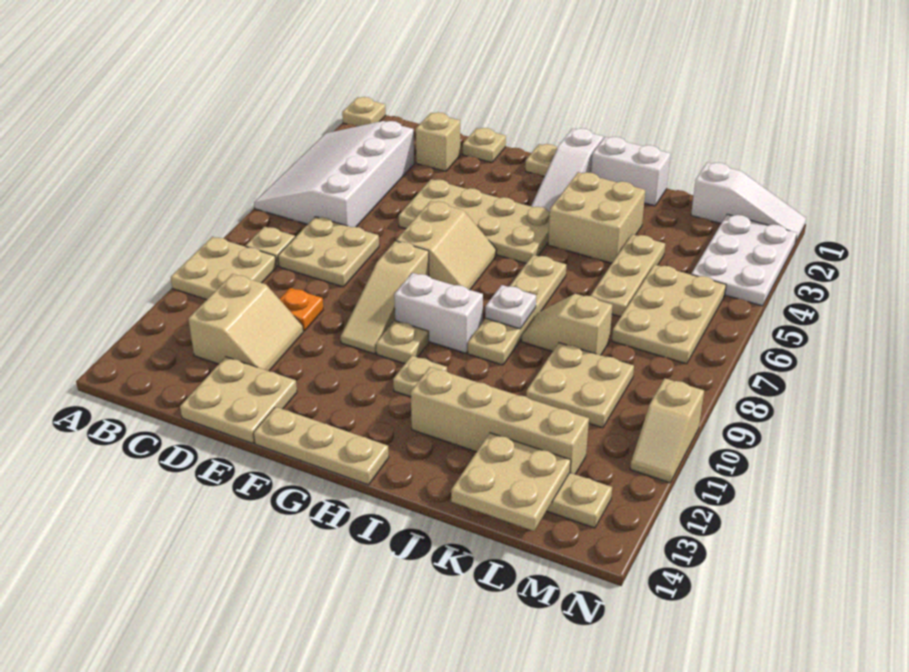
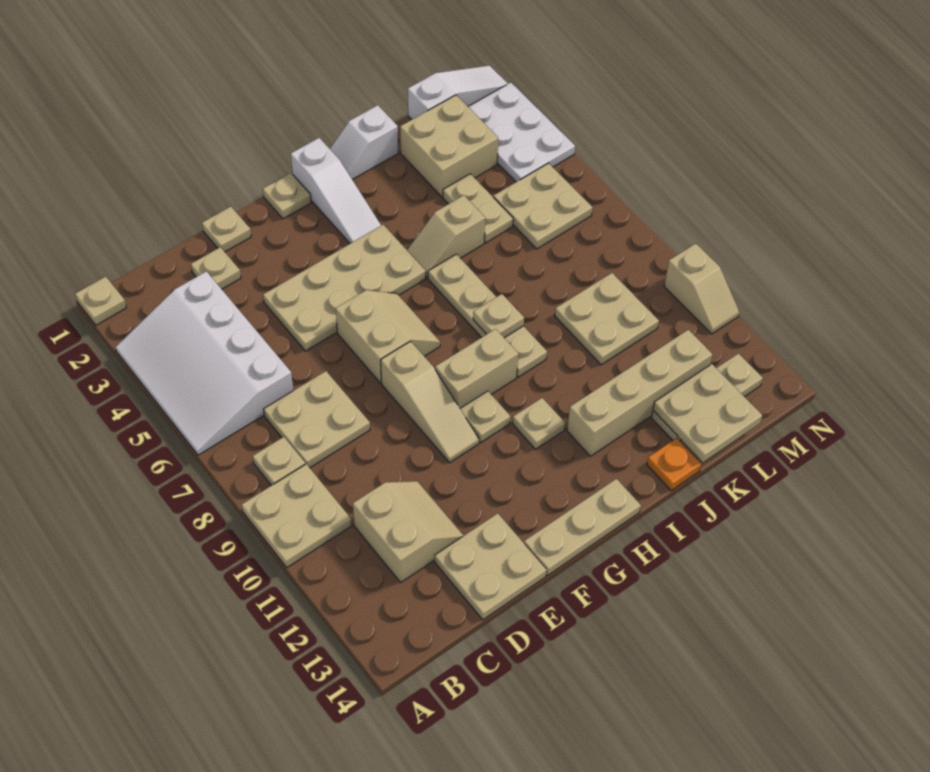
tan brick D2 level 1 -> tan plate D2 level 1
orange plate D10 level 1 -> orange plate J14 level 1
white brick G9:H9 level 1 -> tan brick G9:H9 level 1
white brick I1:J1 level 1 -> white slope I1:J1 level 1 top J
tan brick I3:J4 level 1 -> tan brick K2:L3 level 1
white plate I8 level 2 -> tan plate I8 level 2
tan slope J8:K8 level 1 top K -> tan slope I5:J5 level 1 top J
tan plate K4:K6 level 1 -> tan plate K4:K5 level 1
tan plate L5:M7 level 1 -> tan plate L5:M6 level 1

